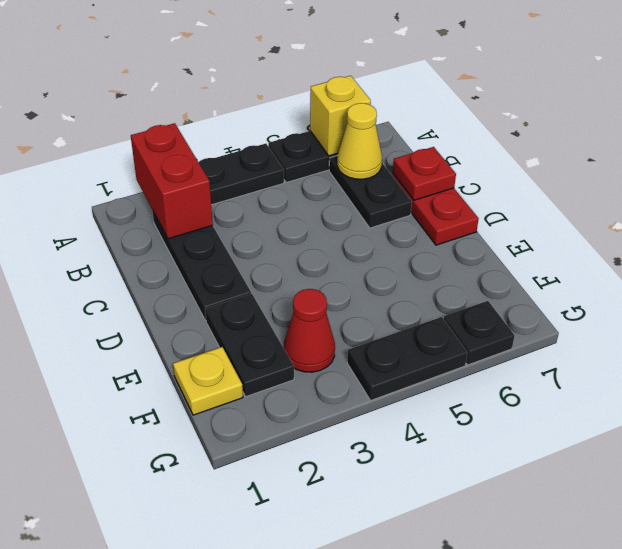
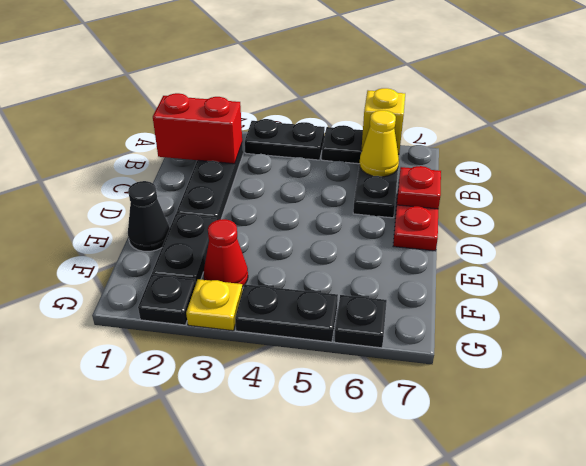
red brick A2:B2 level 2 -> red brick B1:B2 level 2
none -> black cone E1 level 1
yellow plate F1 level 1 -> yellow plate G3 level 1
none -> black plate G2 level 1

